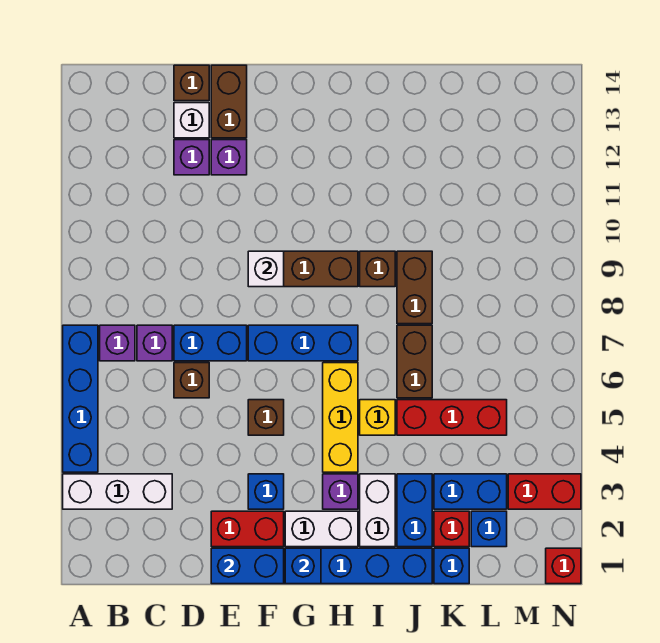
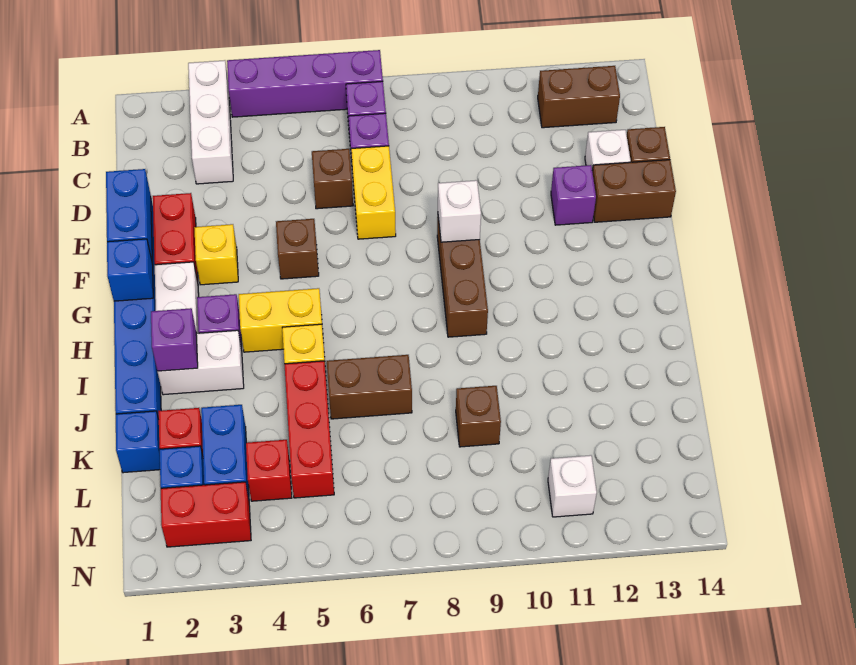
blue brick A4:A7 level 1 -> purple brick A4:A7 level 1
blue brick D7:E7 level 1 -> yellow brick D7:E7 level 1
purple brick D12 level 1 -> purple brick I2 level 2
blue brick F3 level 1 -> yellow brick F3 level 1
blue brick F7:H7 level 1 -> none
yellow brick H4:H6 level 1 -> yellow brick H4:H5 level 1
brown brick I9 level 1 -> brown brick K9 level 1
blue brick J2:J3 level 1 -> none
brown brick J8:J9 level 1 -> brown brick B12:B13 level 1
red brick M3:N3 level 1 -> red brick M2:M3 level 1
none -> white brick M11 level 1
red brick N1 level 1 -> red brick L4 level 1

